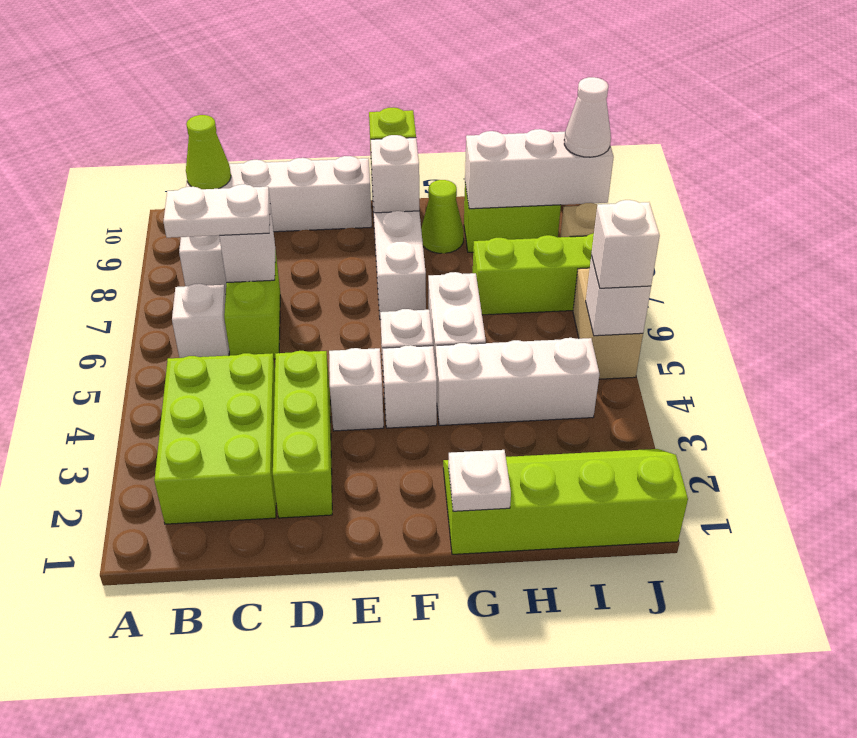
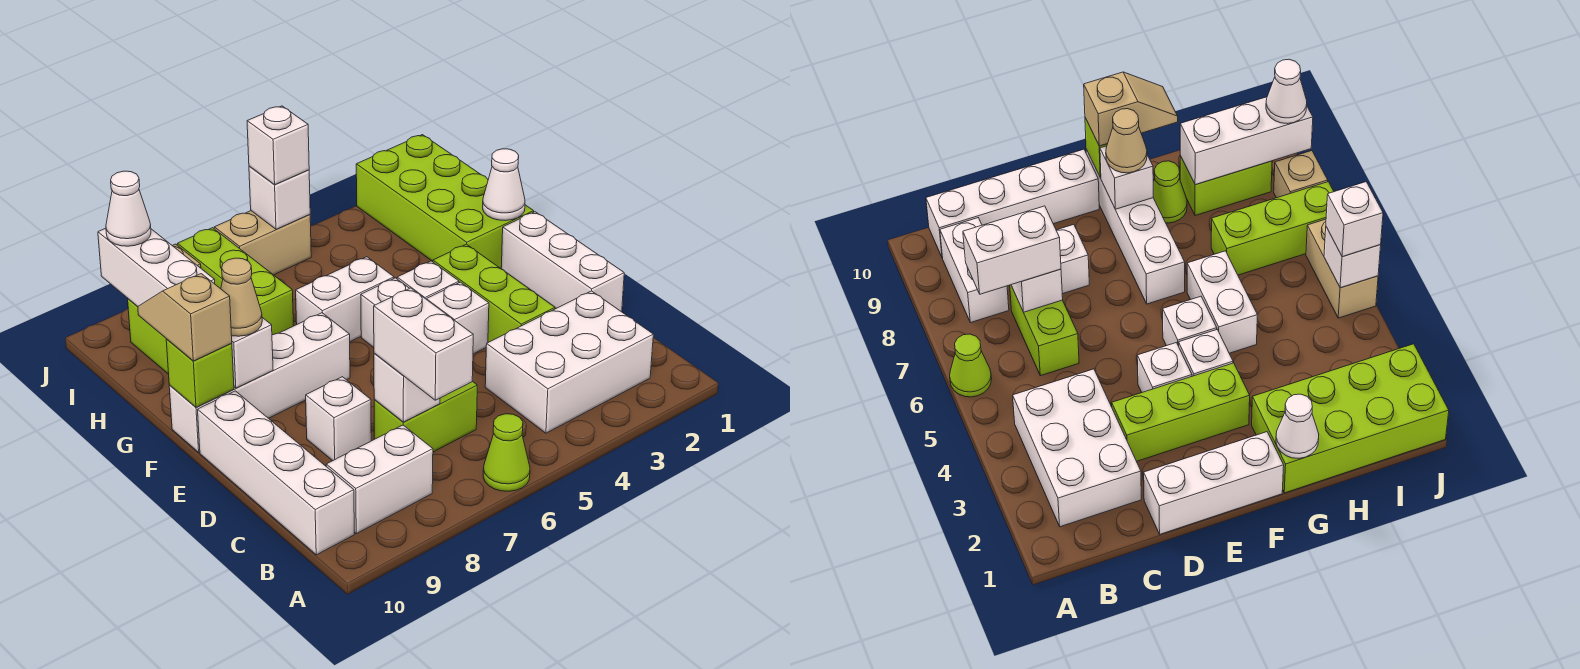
lime brick B2:C4 level 1 -> white brick B2:C4 level 1
white brick B6 level 1 -> white brick D8 level 1
white plate B7:C7 level 3 -> white brick B7:C7 level 3
lime cone B10 level 2 -> lime cone A6 level 1
lime brick D2:D4 level 1 -> lime brick D3:F3 level 1
none -> tan cone F9 level 3
none -> tan slope F10:G10 level 3 top F
lime slope G1:J2 level 1 top 1 -> lime brick G1:J2 level 1
white plate G1 level 2 -> white cone G1 level 2
white brick G4:I4 level 1 -> white brick D1:F1 level 1

